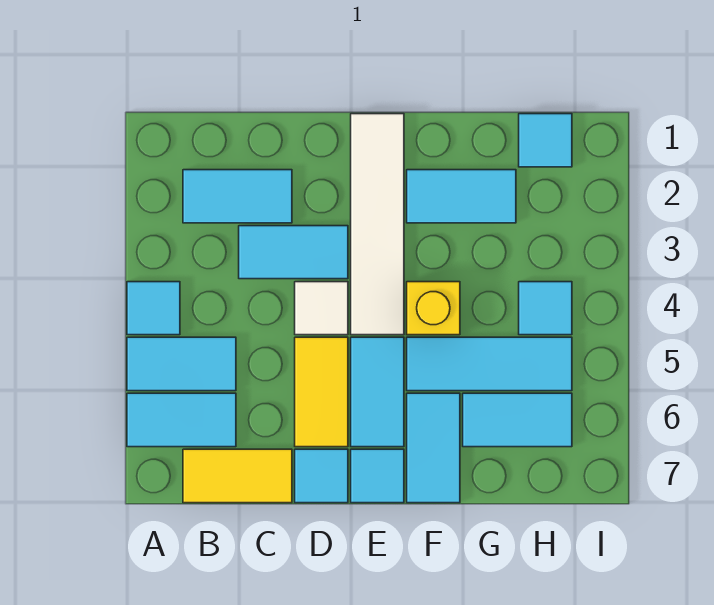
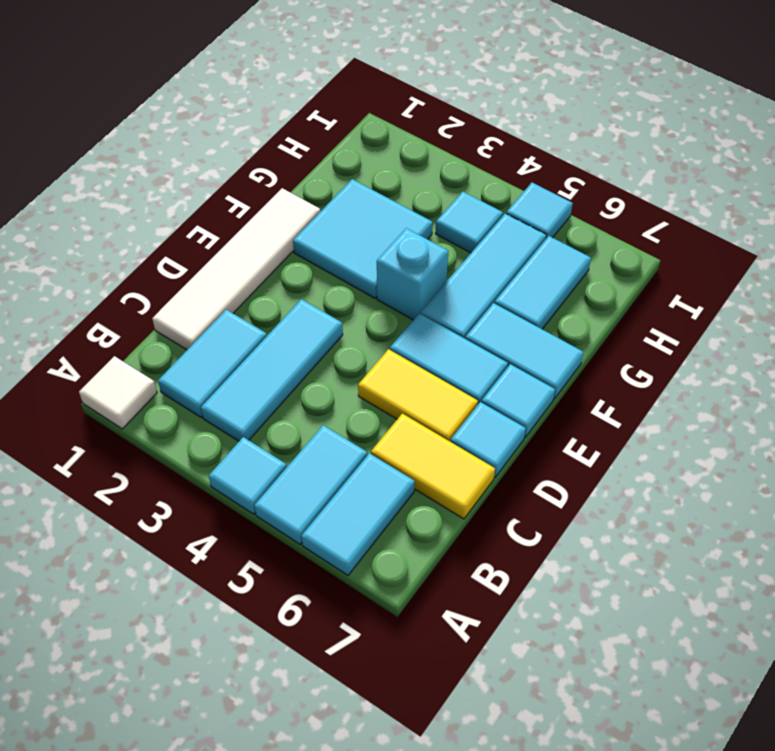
yellow tile B7:C7 level 1 -> yellow tile C6:C7 level 1
cyan tile C3:D3 level 1 -> cyan tile B3:D3 level 1
white tile D4 level 1 -> white tile A1 level 1
white tile E1:E4 level 1 -> white tile C1:F1 level 1
cyan tile F2:G2 level 1 -> cyan tile F2:G3 level 1
yellow brick F4 level 1 -> cyan brick F4 level 1
cyan tile H1 level 1 -> cyan tile I5 level 1

